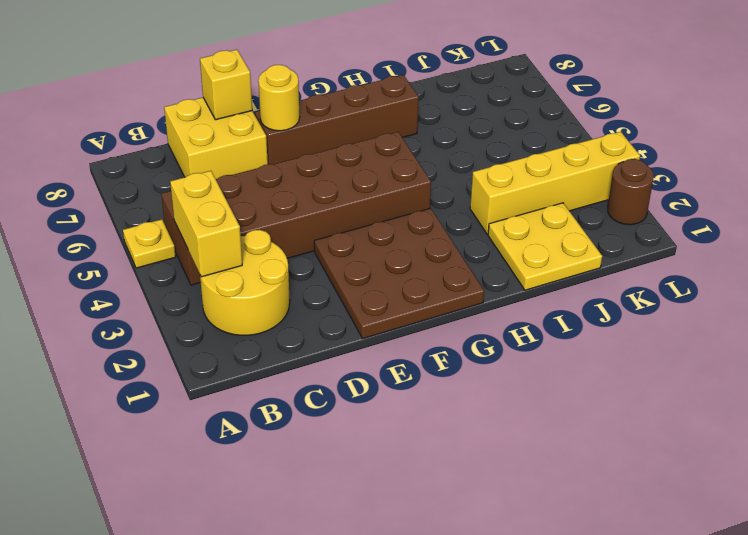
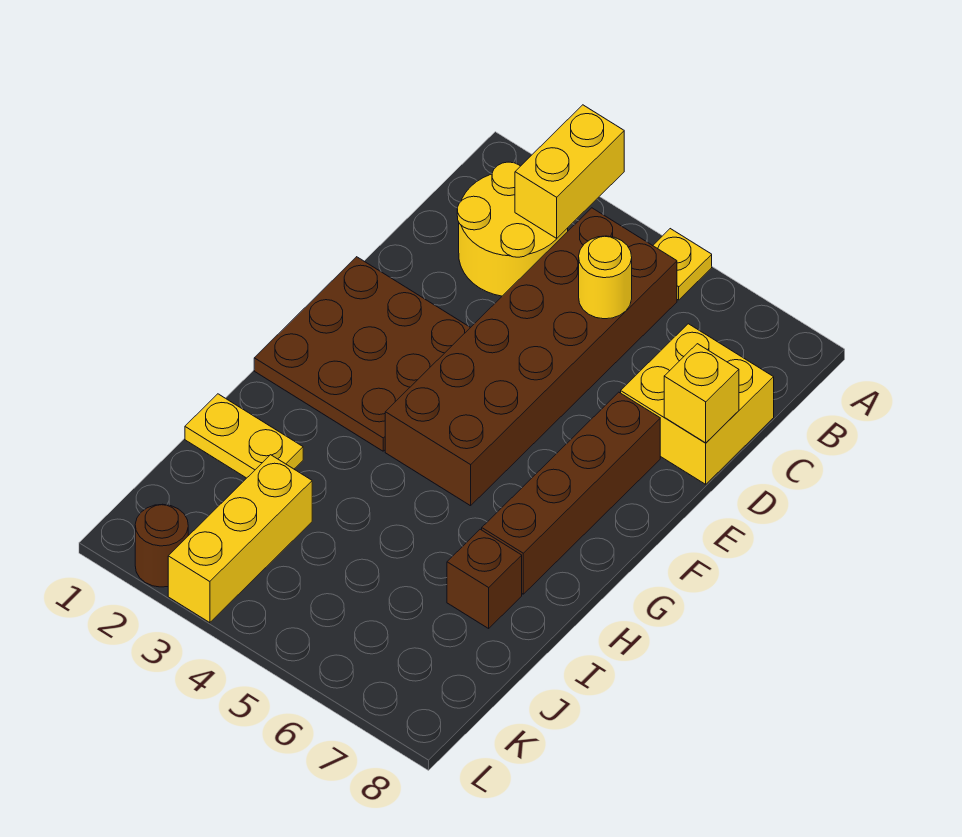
yellow brick B3:B4 level 2 -> yellow brick A3:B3 level 2
yellow round brick E7 level 2 -> yellow round brick C5 level 2
yellow plate I1:J2 level 1 -> yellow plate I1:I2 level 1
yellow brick I3:L3 level 1 -> yellow brick J3:L3 level 1
none -> brown brick I7 level 1

